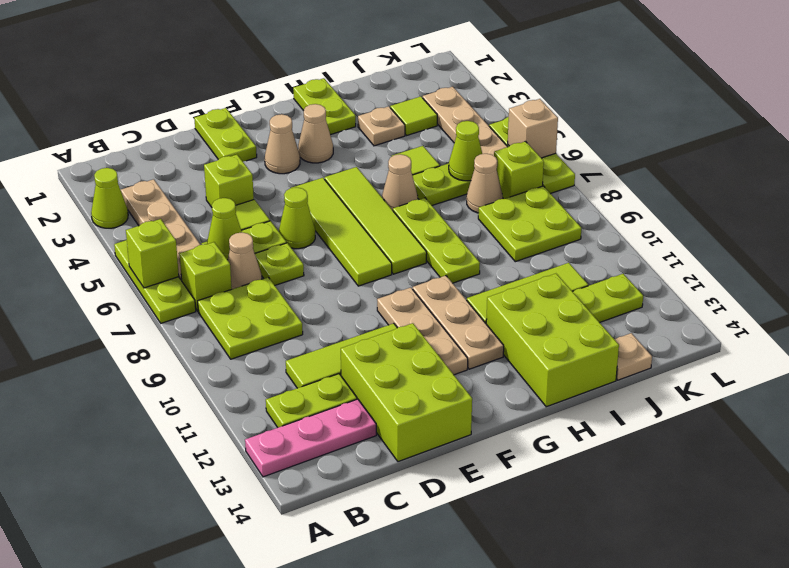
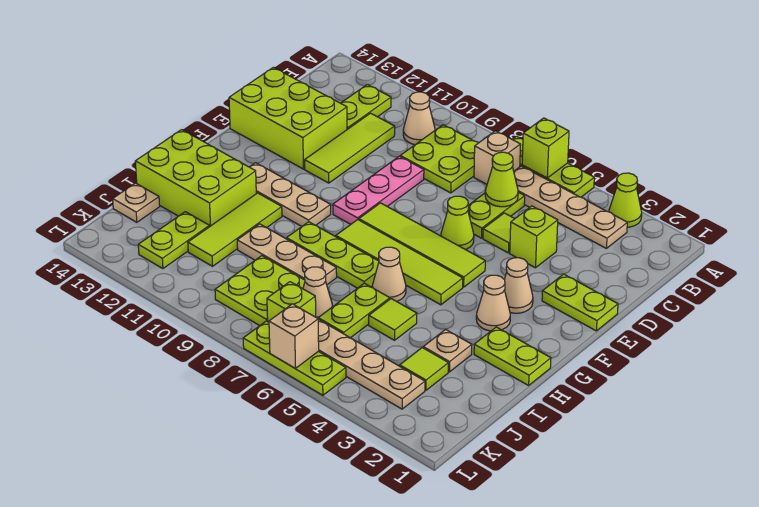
pink plate A13:C13 level 1 -> pink plate D9:F9 level 1
lime brick B7 level 1 -> tan brick B7 level 1
tan cone C7 level 1 -> tan cone B10 level 1
lime plate D7 level 1 -> none
tan plate F10:F12 level 1 -> tan plate I8:I10 level 1
lime cone J6 level 2 -> none

